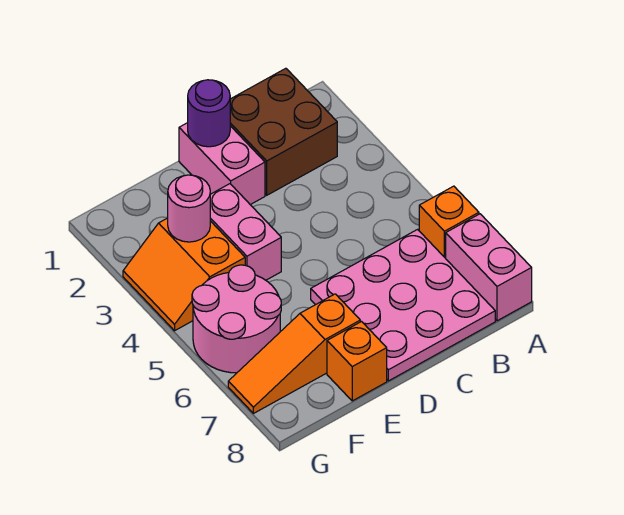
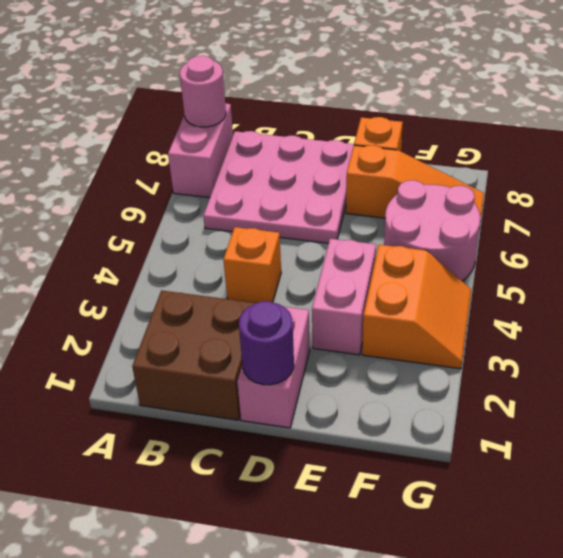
orange brick A6 level 1 -> orange brick C4 level 1
pink round brick F3 level 2 -> pink round brick A8 level 2

